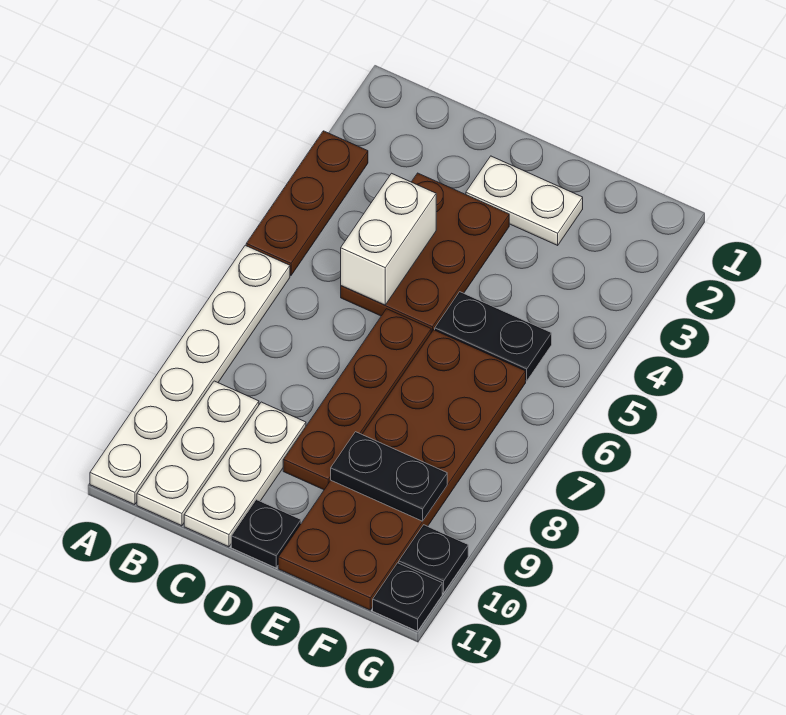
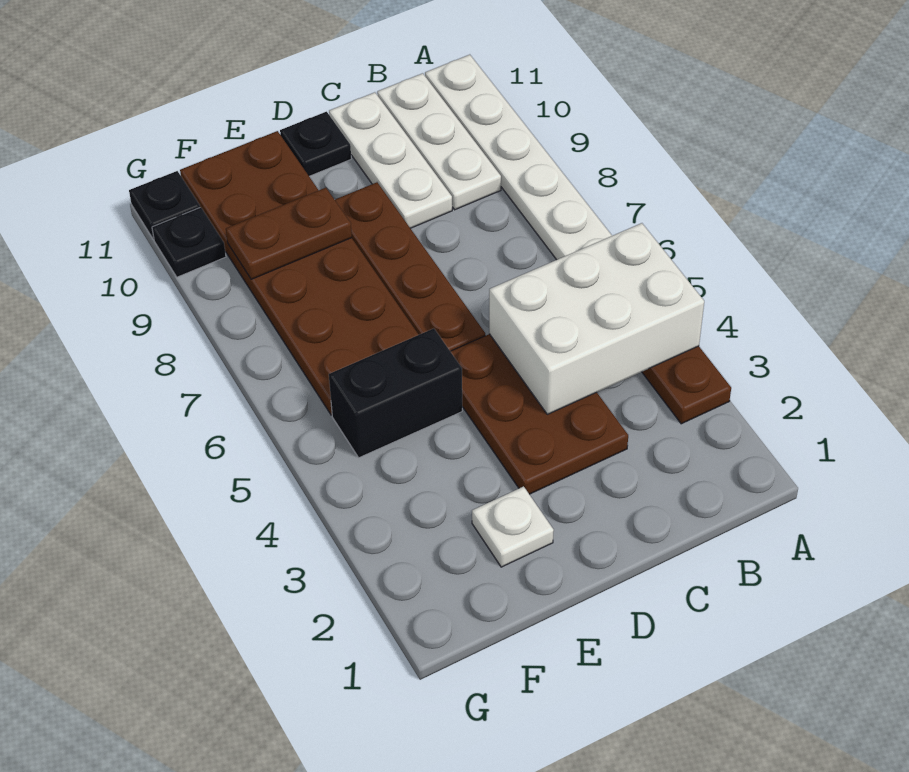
white brick C4:C5 level 2 -> white brick A4:C5 level 2
white plate D2:E2 level 1 -> white plate E2 level 1
black plate E5:F5 level 1 -> black brick E5:F5 level 1
black plate E9:F9 level 2 -> brown plate E9:F9 level 2

